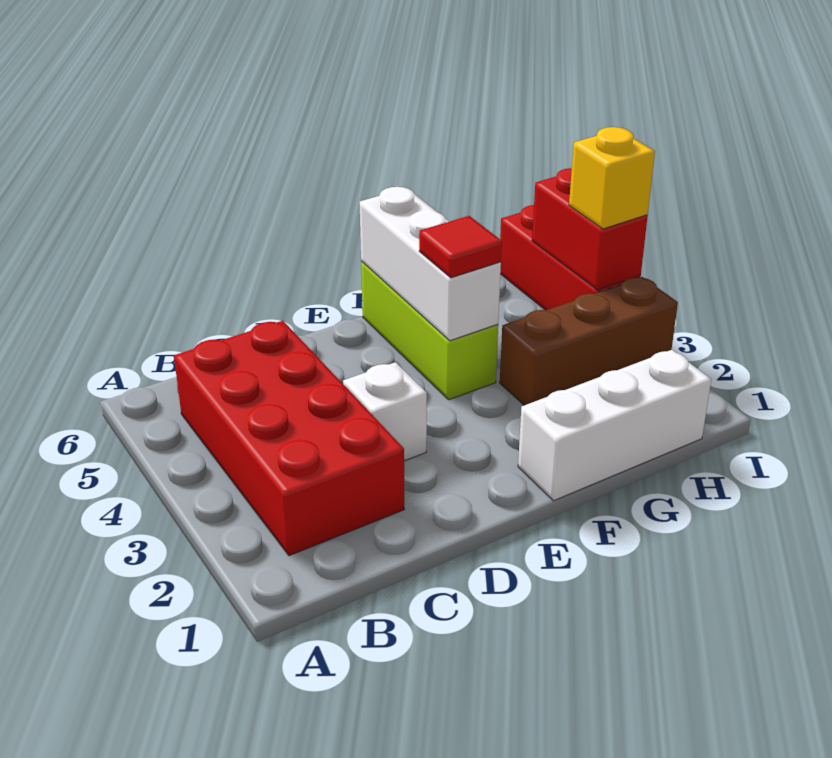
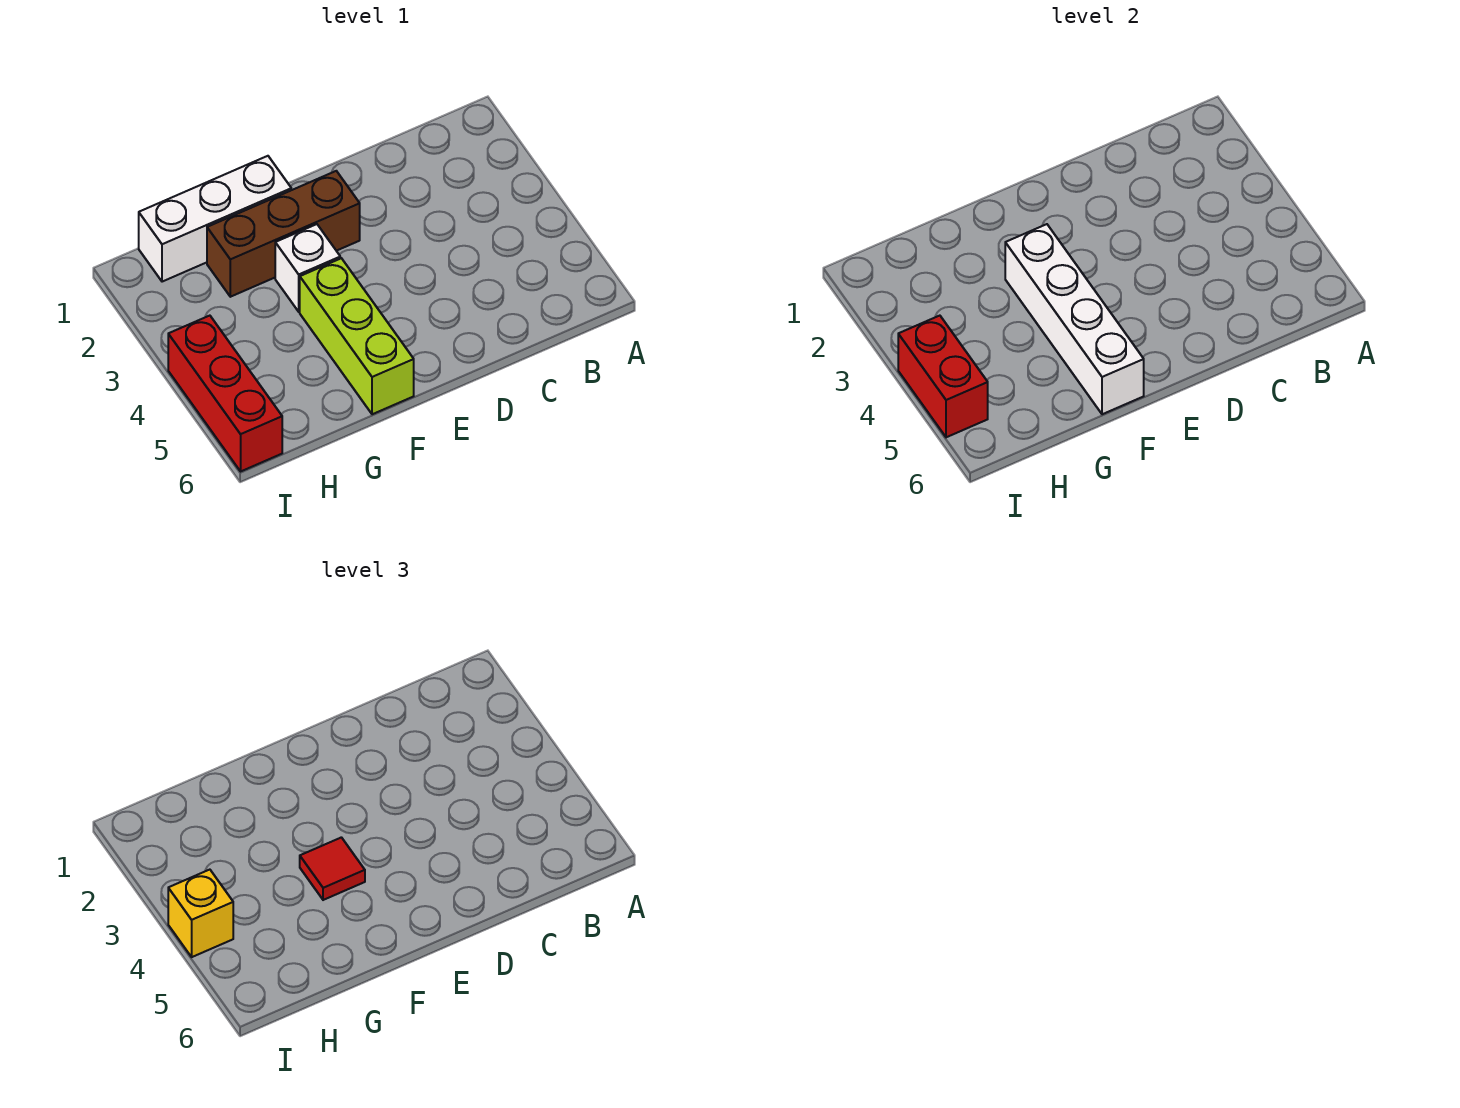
red brick B2:C5 level 1 -> none
white brick D3 level 1 -> white brick F3 level 1
white brick F4:F6 level 2 -> white brick F3:F6 level 2
brown brick G3:I3 level 1 -> brown brick E2:G2 level 1

